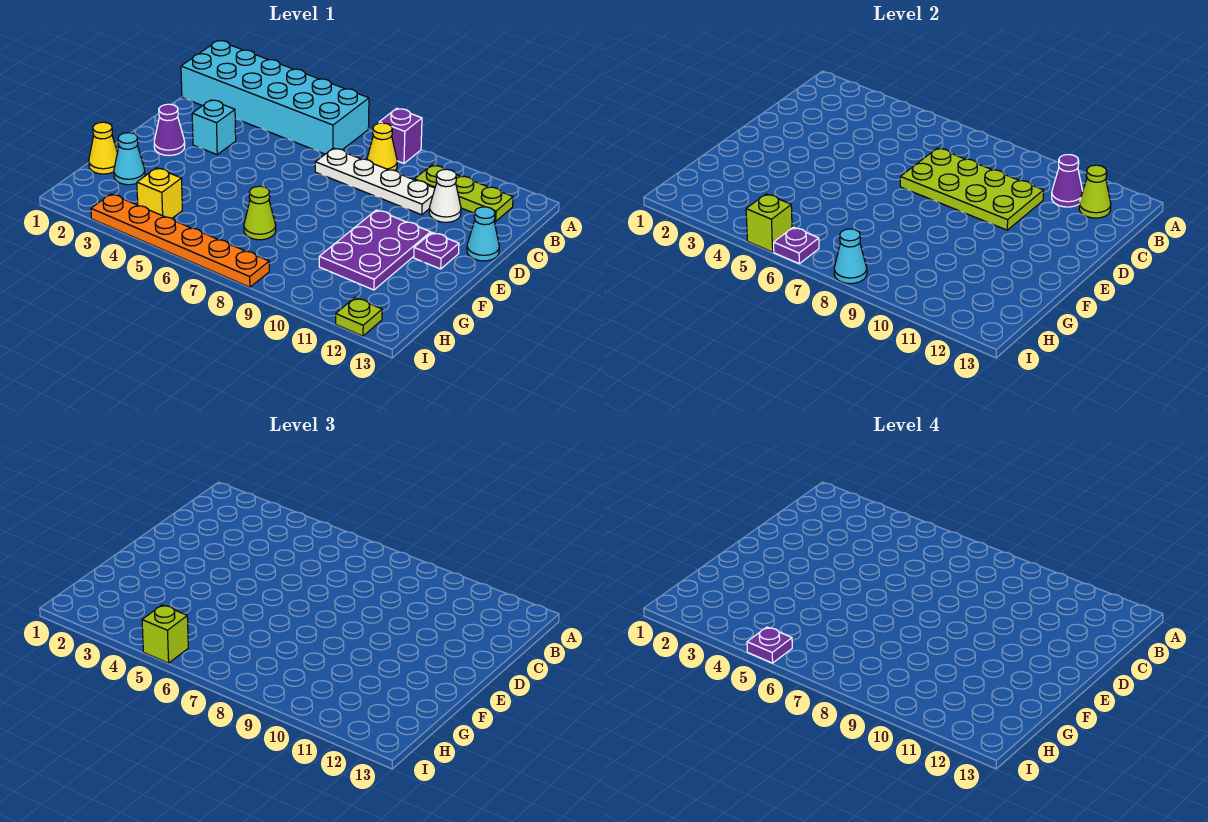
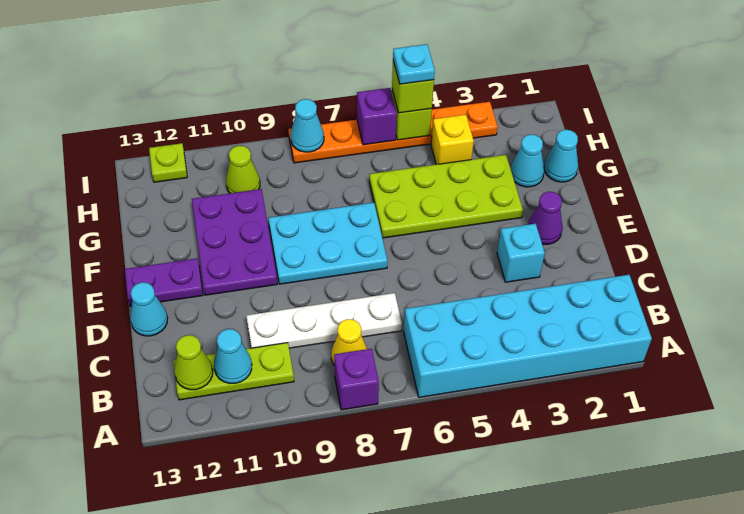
purple cone B11 level 2 -> cyan cone B11 level 2
lime plate C7:D10 level 2 -> lime plate F3:G6 level 1
white cone C11 level 1 -> none
none -> cyan plate E7:F9 level 1
purple plate E12 level 1 -> purple plate E12:E13 level 1
yellow cone G1 level 1 -> cyan cone G1 level 1
lime cone G7 level 1 -> lime cone H10 level 1
purple plate I5 level 4 -> cyan plate I5 level 4
purple plate I6 level 2 -> purple brick I6 level 2

